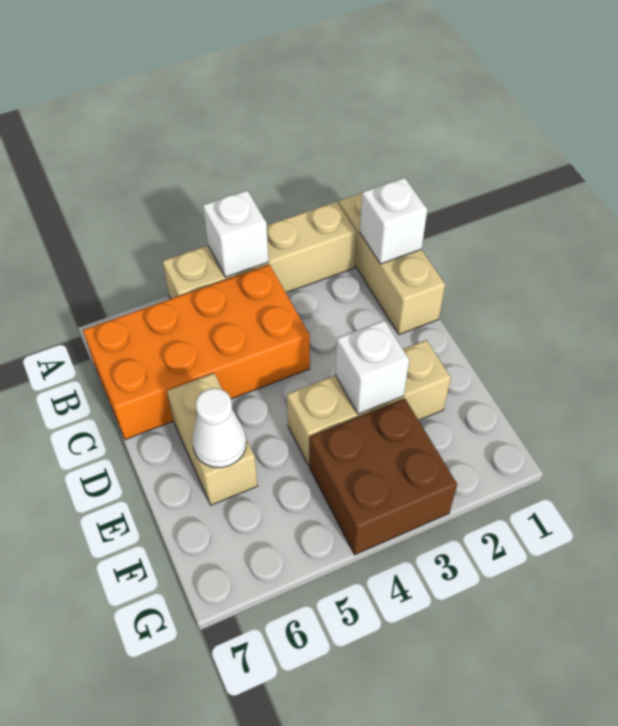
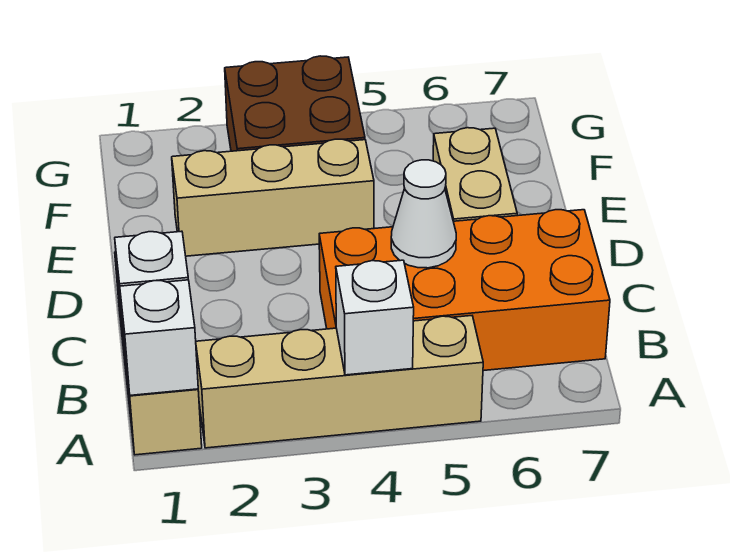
white brick E3 level 2 -> white brick A1 level 2
white cone E6 level 2 -> white cone C5 level 2

